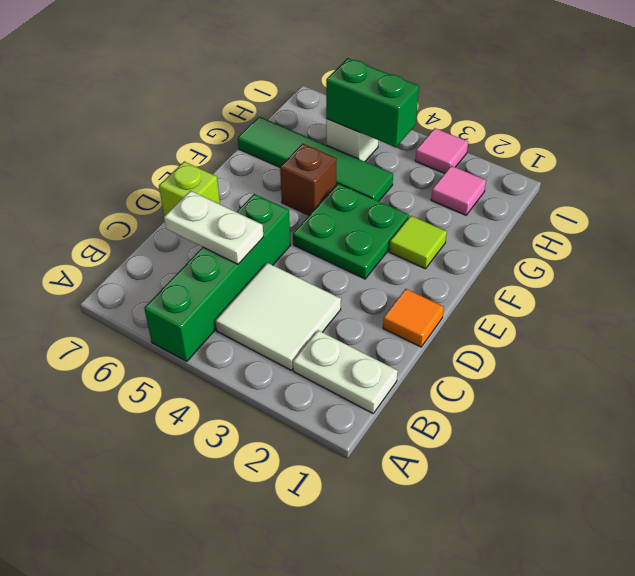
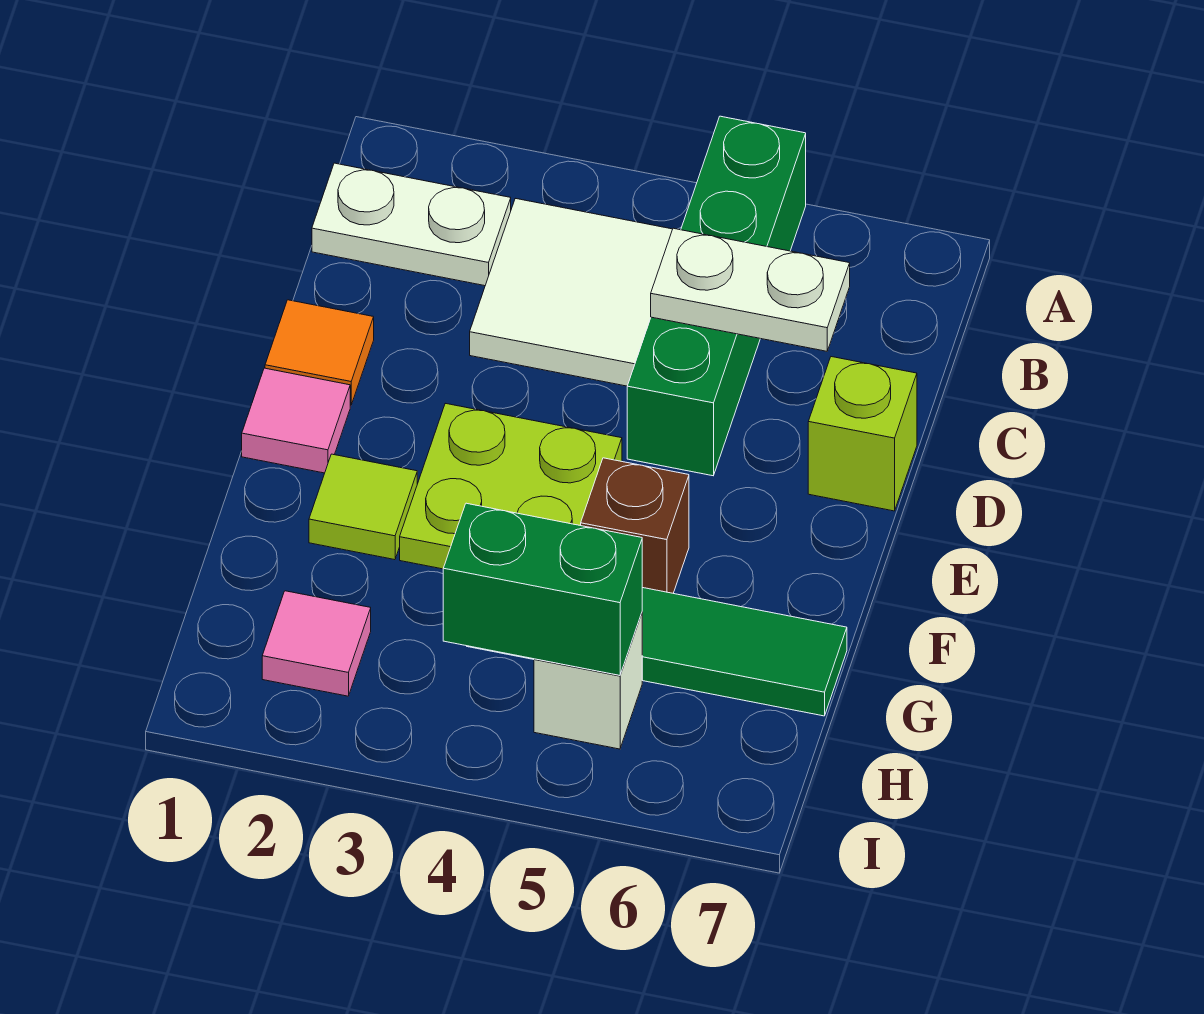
green plate E3:F4 level 1 -> lime plate E3:F4 level 1
pink tile I3 level 1 -> pink tile E1 level 1

